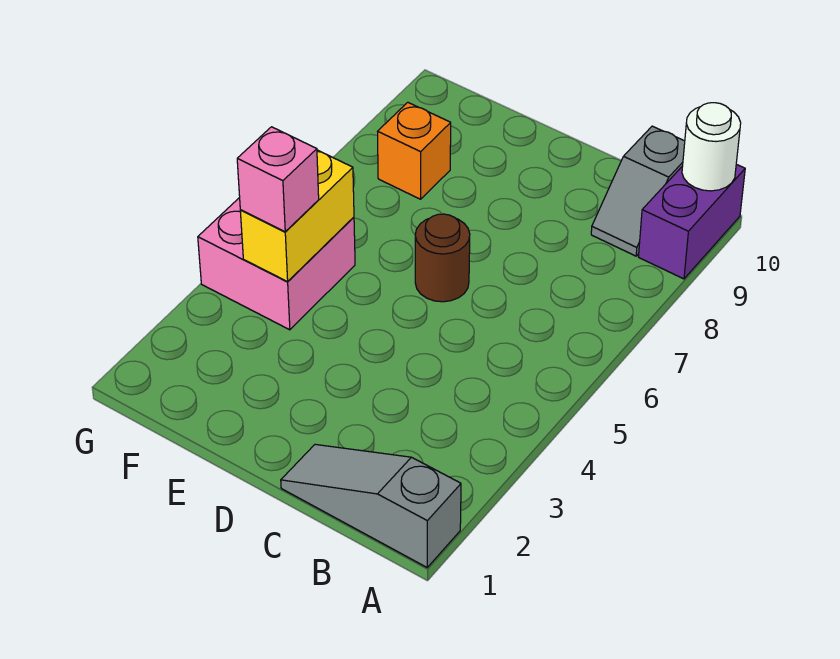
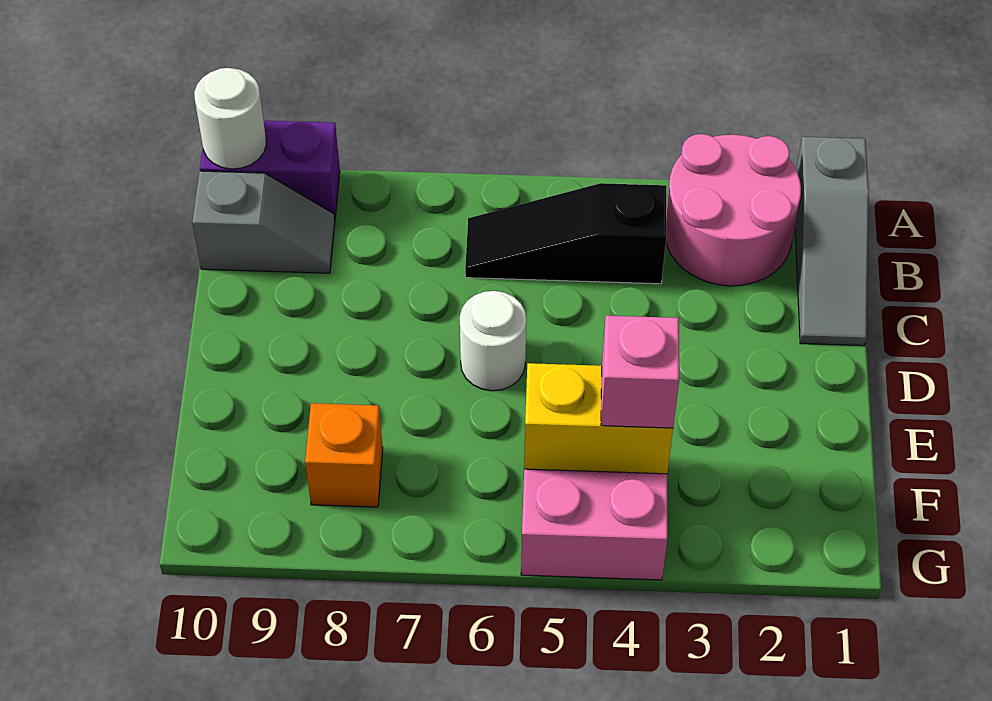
none -> pink round brick A2:B3 level 1
none -> black slope B4:B6 level 1 top 4
brown round brick D6 level 1 -> white round brick D6 level 1

